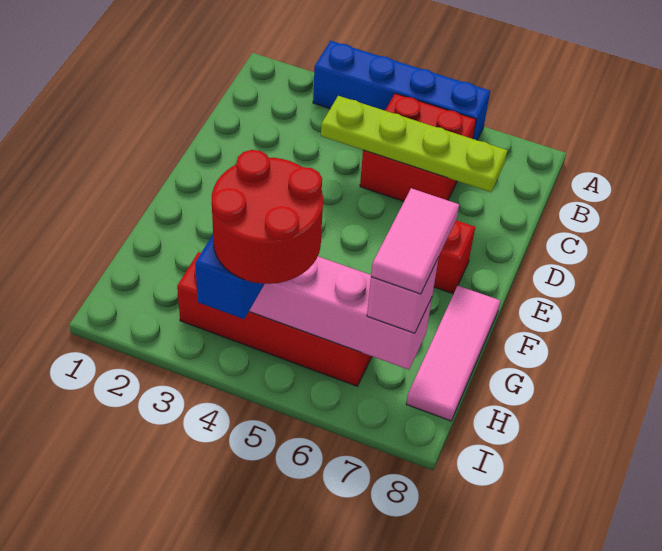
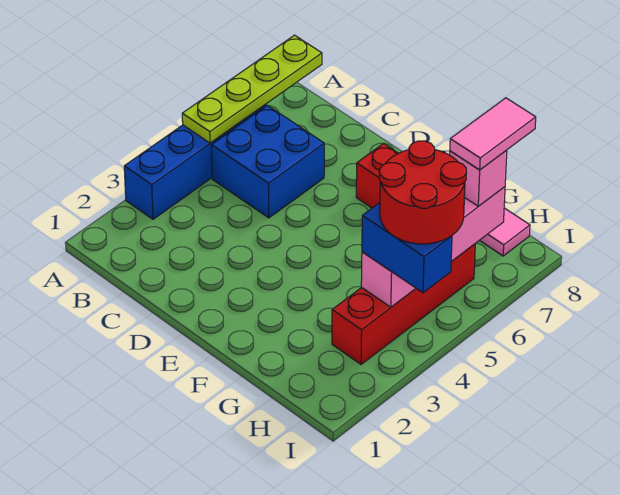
red brick B5:C6 level 1 -> blue brick B5:C6 level 1
lime plate C4:C7 level 2 -> lime plate A5:A8 level 2
pink tile G7:H7 level 4 -> pink tile H7:H8 level 4

